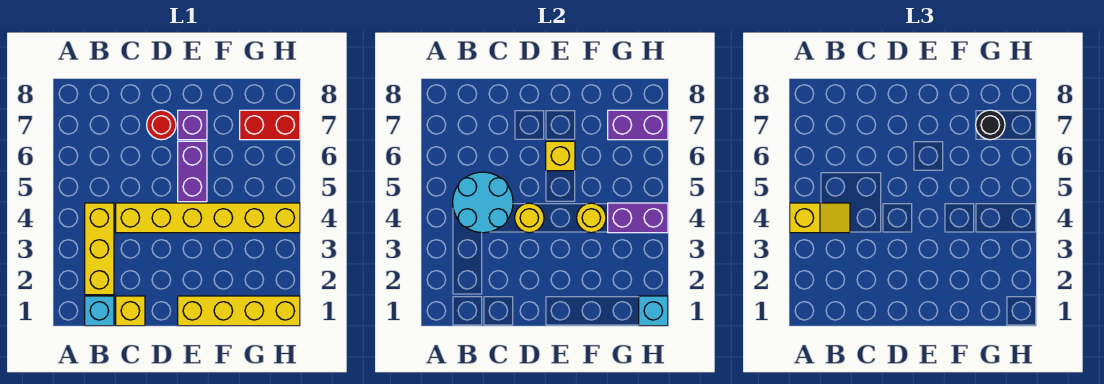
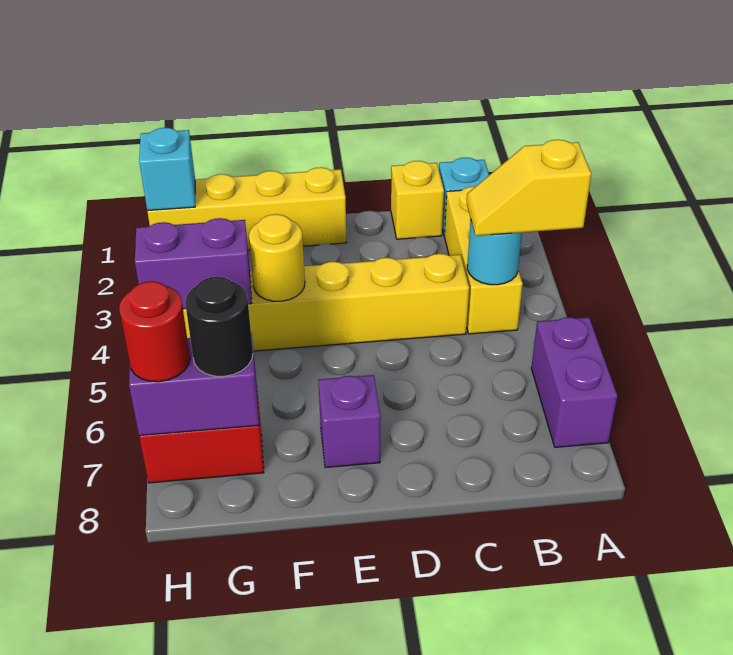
cyan round brick B4:C5 level 2 -> cyan round brick B4 level 2
yellow round brick D4 level 2 -> none
red round brick D7 level 1 -> red round brick H7 level 3
purple brick E5:E6 level 1 -> purple brick A6:A7 level 1
yellow brick E6 level 2 -> none

